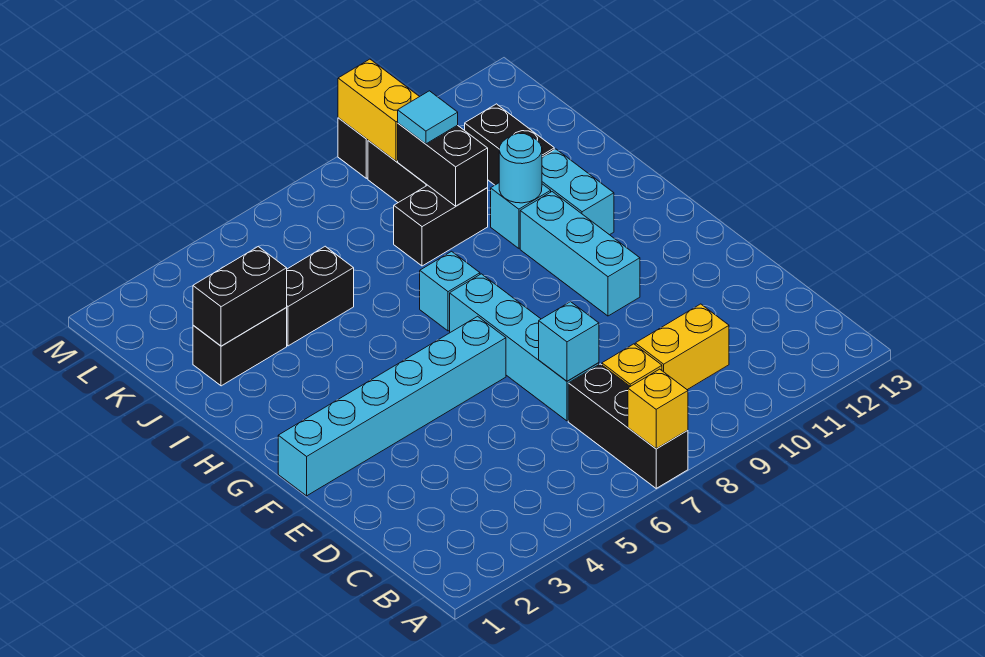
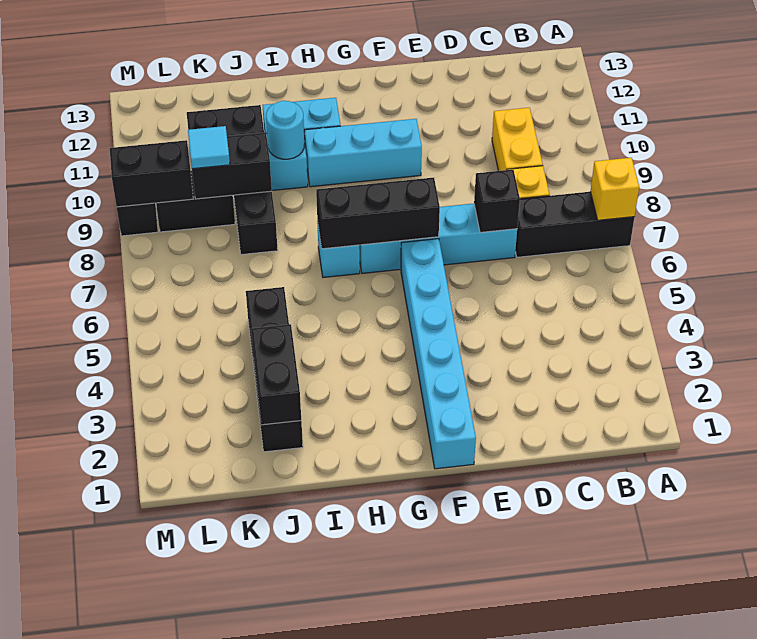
cyan brick D7 level 2 -> black brick D7 level 2
none -> black brick F7:H7 level 2
yellow brick L9:M9 level 2 -> black brick L9:M9 level 2

